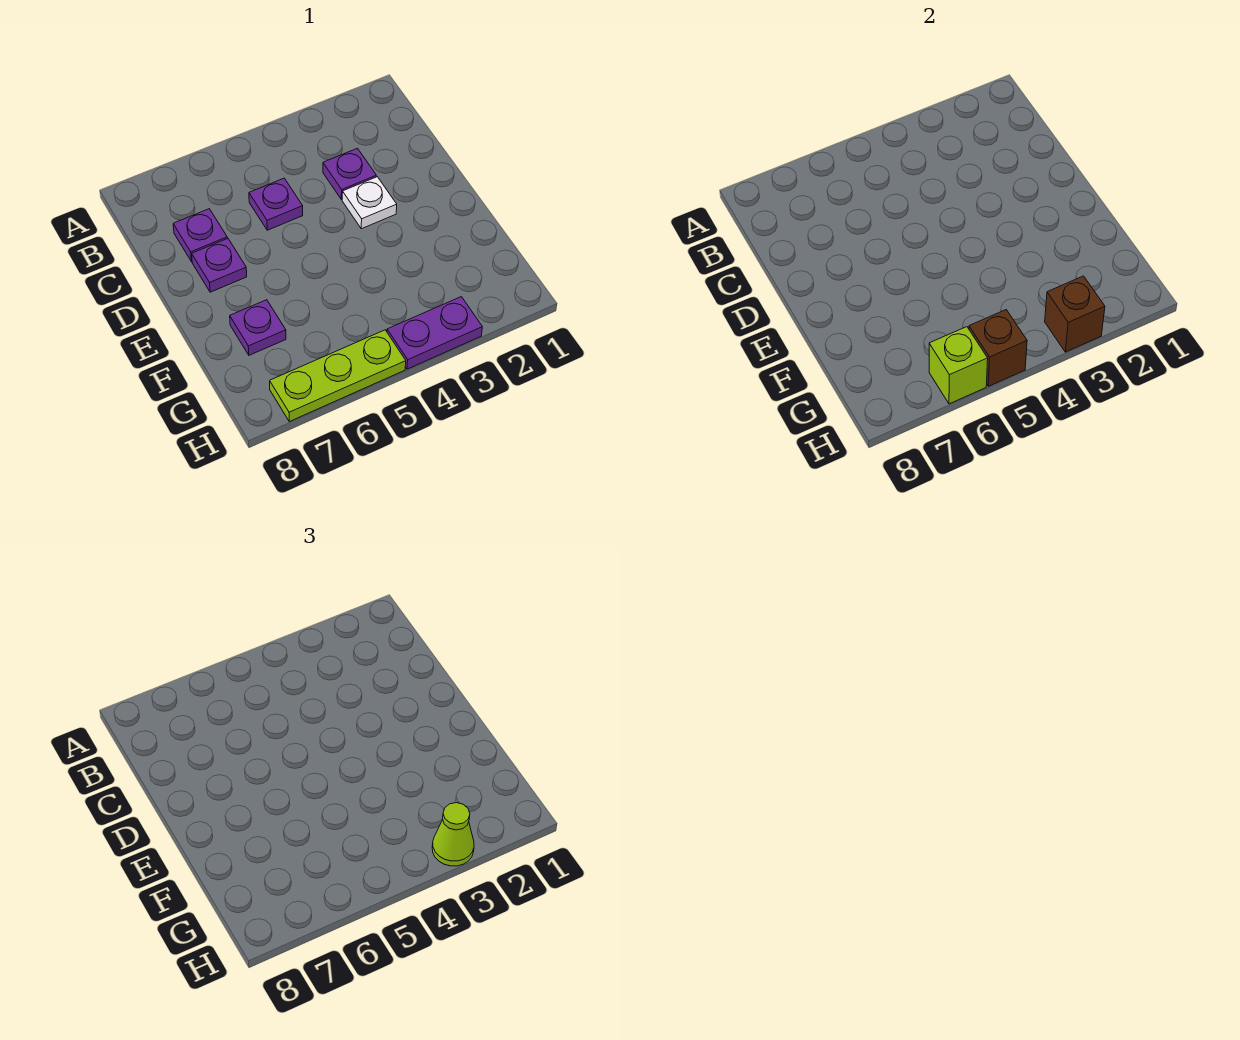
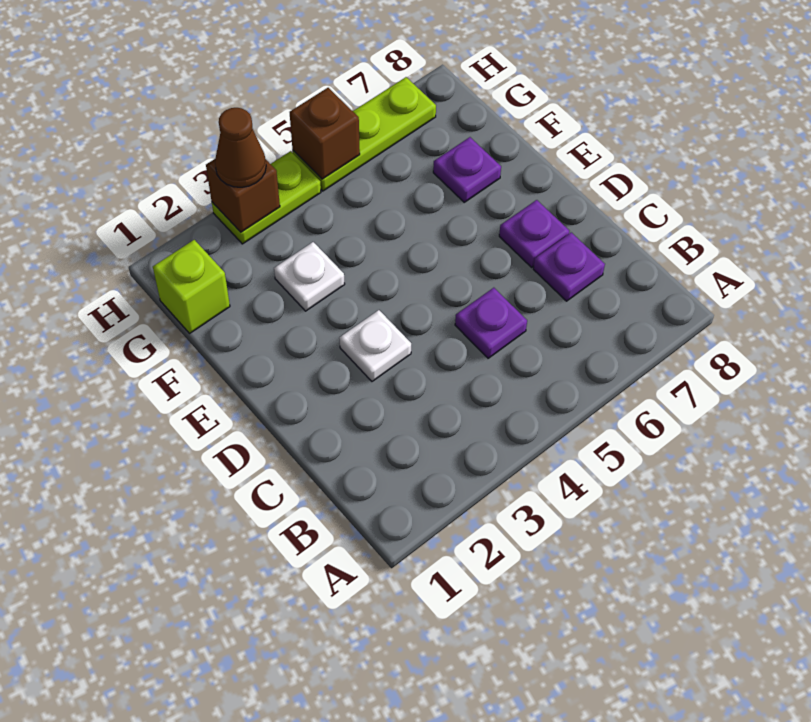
purple plate C3 level 1 -> none
none -> white plate F3 level 1
purple plate H3:H4 level 1 -> lime plate H3:H4 level 1
lime cone H3 level 3 -> brown cone H3 level 3
lime brick H6 level 2 -> lime brick G1 level 1

